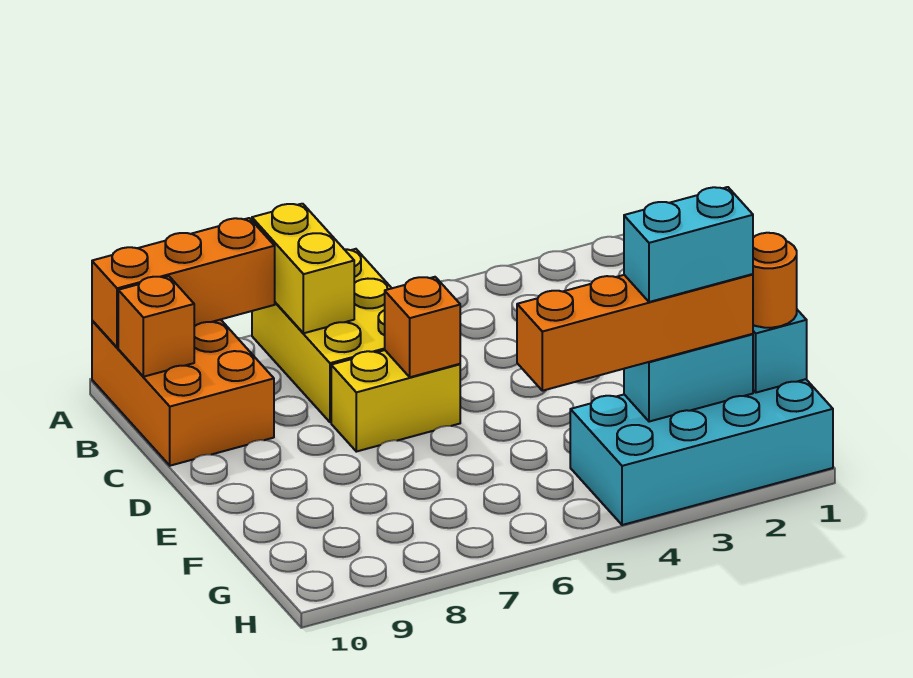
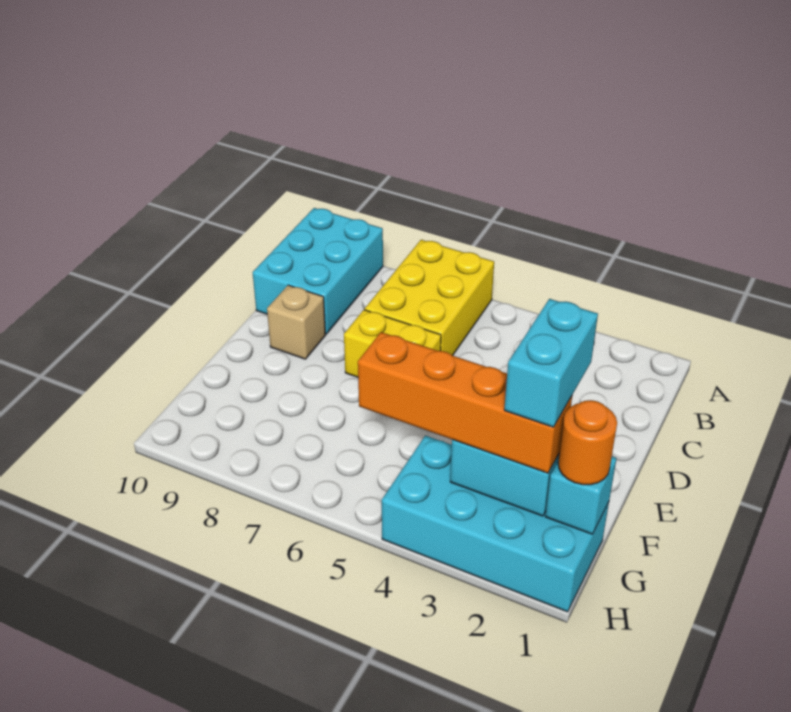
yellow brick A7:B7 level 2 -> none
orange brick A8:A10 level 2 -> none
orange brick A9:C10 level 1 -> cyan brick A9:C10 level 1
orange brick B10 level 2 -> none
orange brick D6 level 2 -> none
none -> tan brick D9 level 1
cyan brick G2:G3 level 4 -> cyan brick F2:G2 level 4

